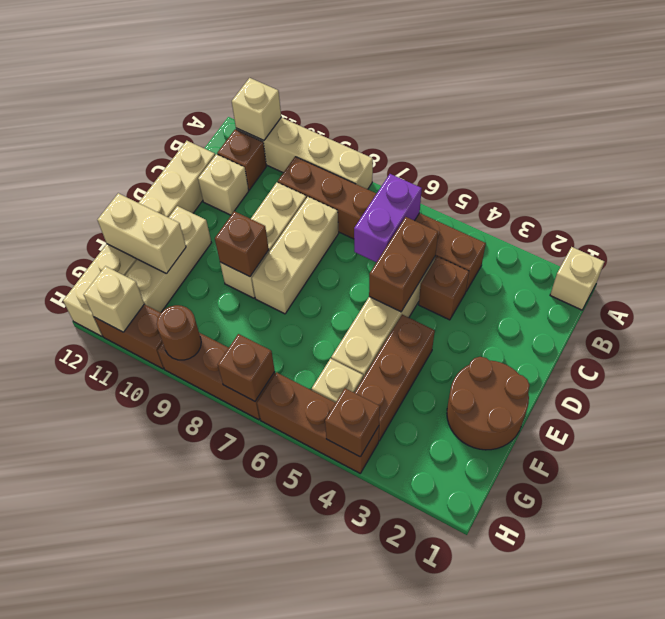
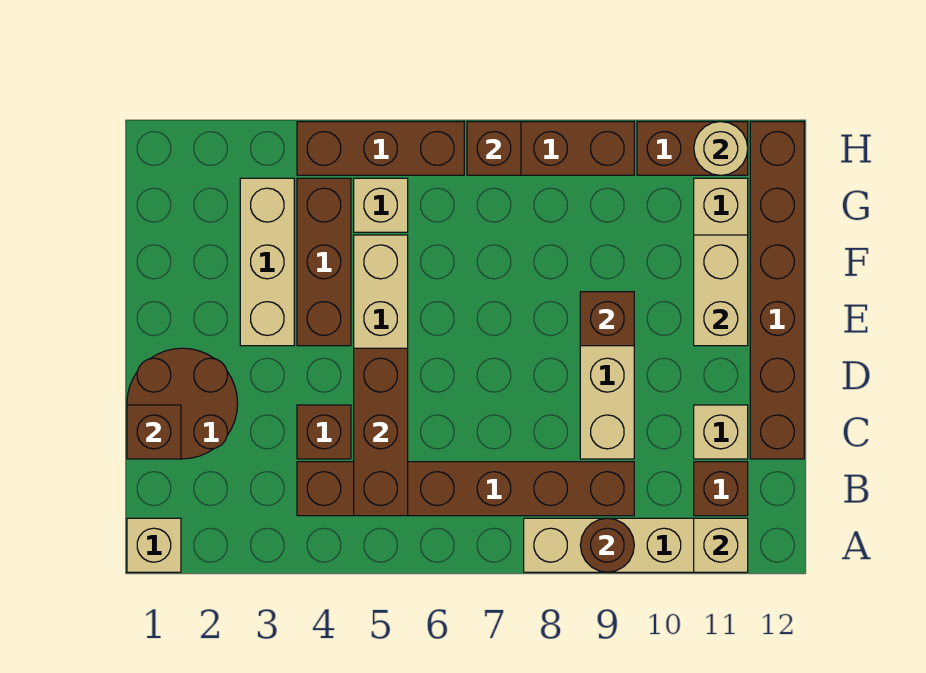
purple brick B6:C6 level 2 -> none
brown brick C5:D5 level 2 -> brown brick B5:D5 level 2
tan brick C8:E8 level 1 -> tan brick E3:G3 level 1
tan brick C12:H12 level 1 -> brown brick C12:H12 level 1
brown round brick E1:F2 level 1 -> brown round brick C1:D2 level 1
tan brick F11:F12 level 2 -> tan brick E11:F11 level 2
brown brick H4 level 2 -> brown brick C1 level 2
brown round brick H9 level 2 -> brown round brick A9 level 2
tan brick H11 level 2 -> tan round brick H11 level 2

